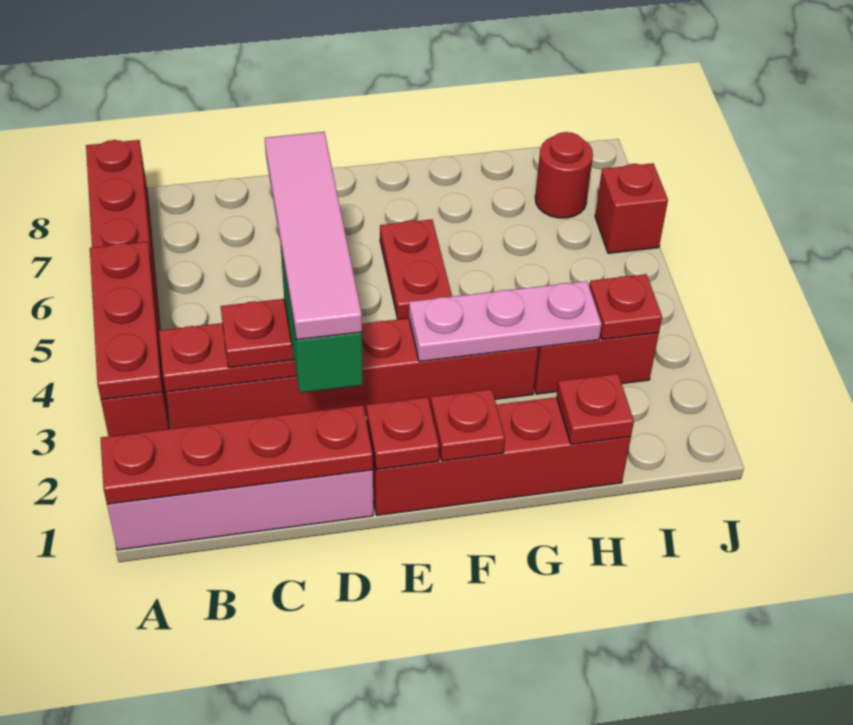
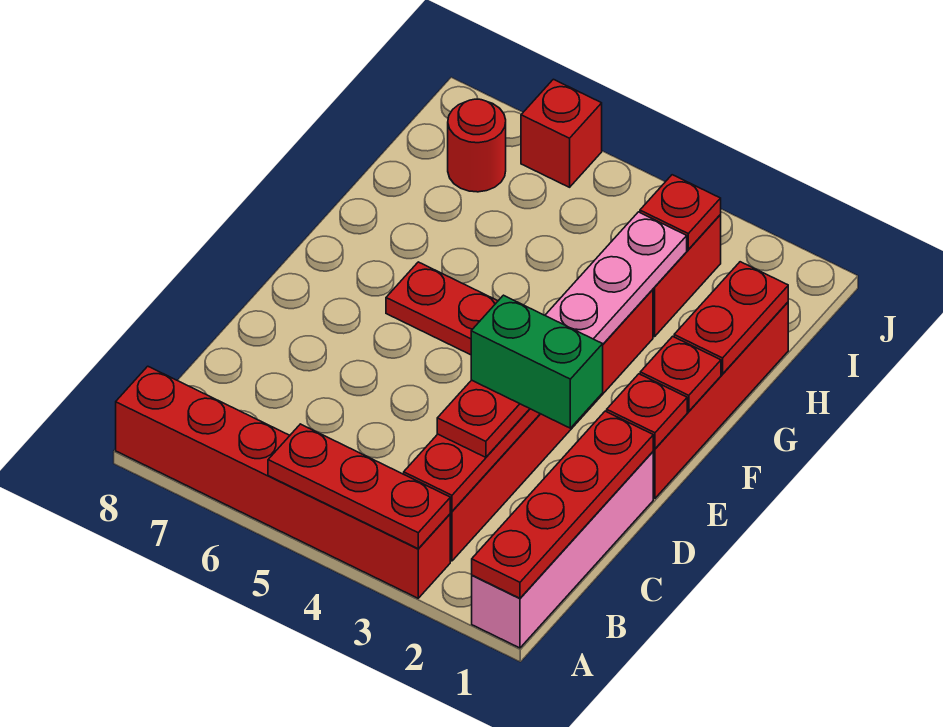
pink tile D2:D5 level 5 -> none
red plate H1 level 2 -> red plate G1:H1 level 2

